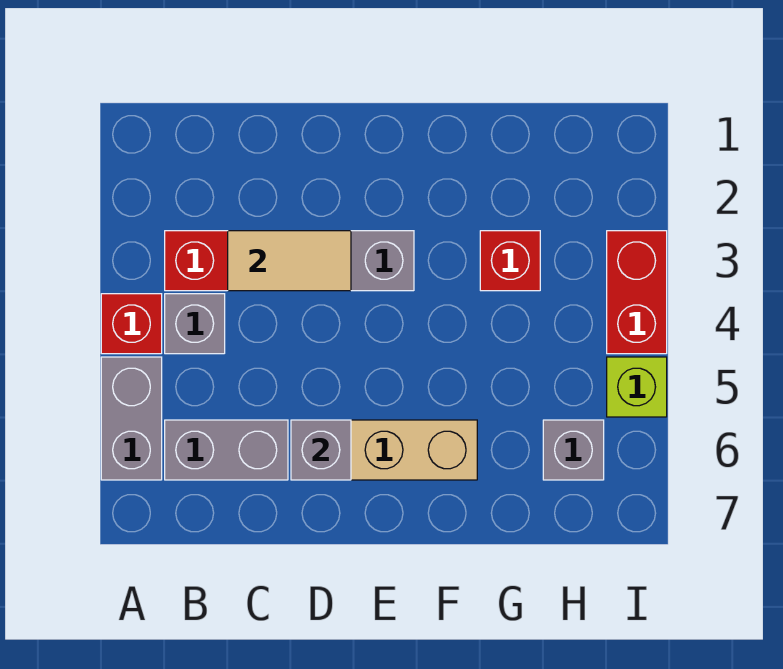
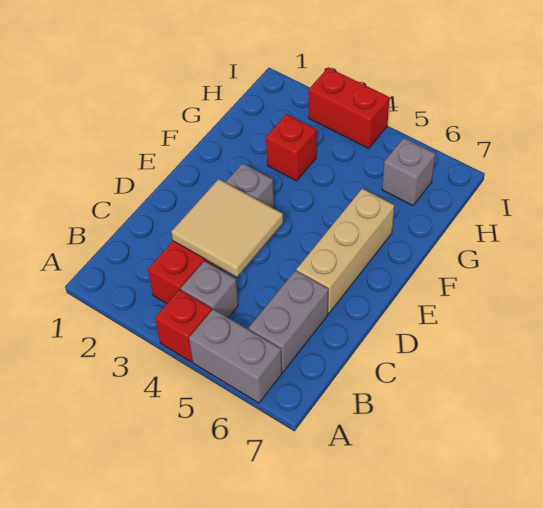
tan tile C3:D3 level 2 -> tan tile C3:D4 level 2
grey brick D6 level 2 -> none
lime brick I5 level 1 -> none

